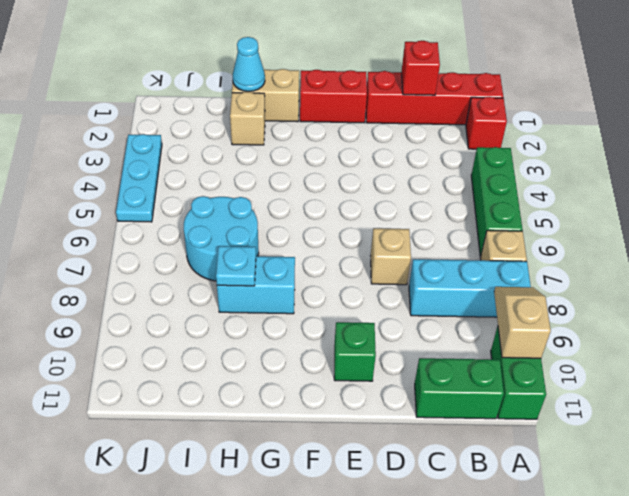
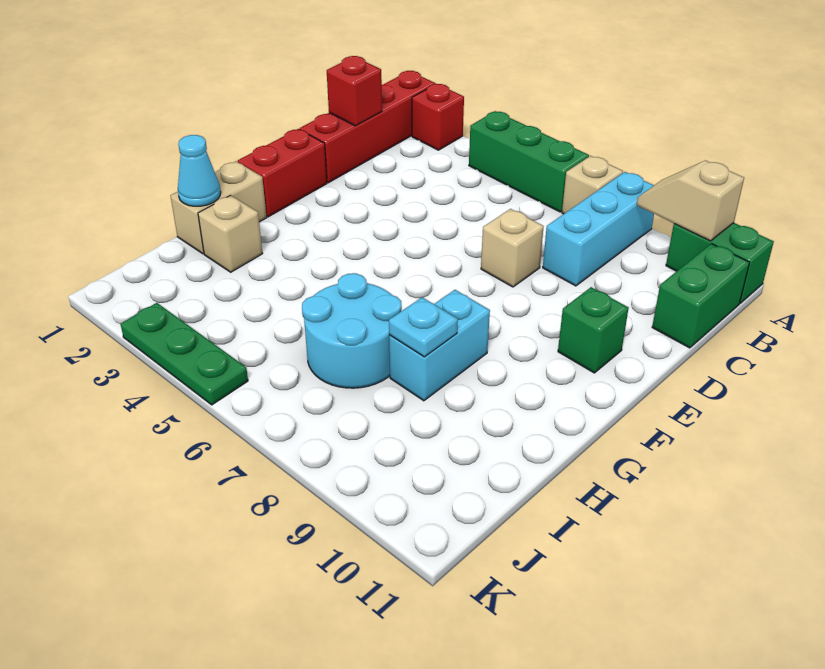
cyan plate K3:K5 level 1 -> green plate K3:K5 level 1

